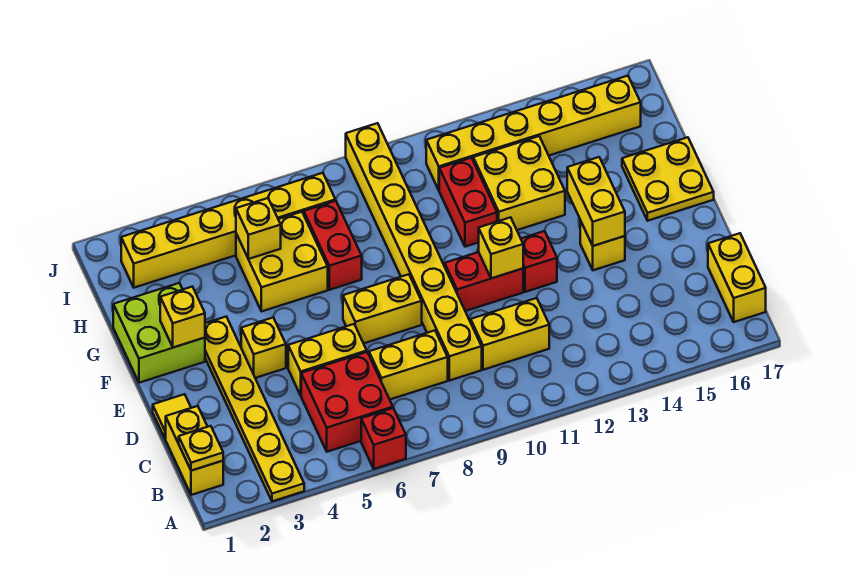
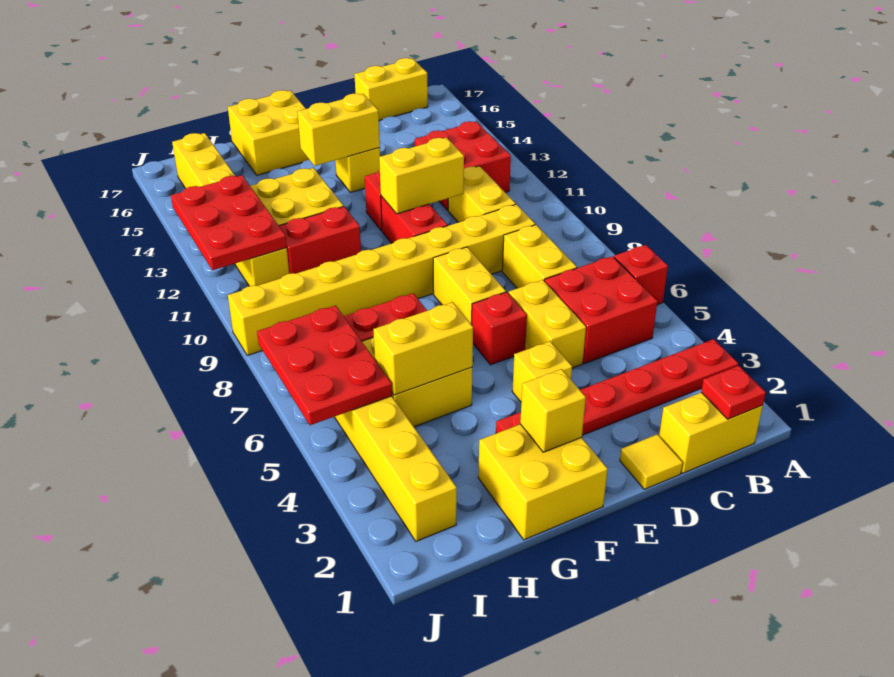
yellow plate A3:F3 level 1 -> red plate A3:F3 level 1
yellow plate B1 level 2 -> red plate B1 level 2
none -> red brick B12:C13 level 1
none -> red brick E6 level 1
yellow brick E11 level 2 -> yellow brick D11:E11 level 2
lime brick F1:G2 level 1 -> yellow brick F1:G2 level 1
yellow plate F16:G17 level 1 -> yellow brick F16:G17 level 1
yellow brick H5 level 2 -> yellow brick G5:H5 level 2
none -> red plate I5:J7 level 2
none -> red plate I11:J13 level 2

